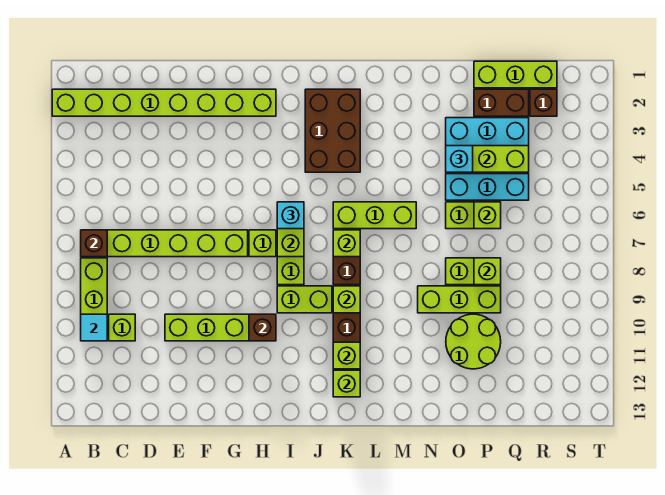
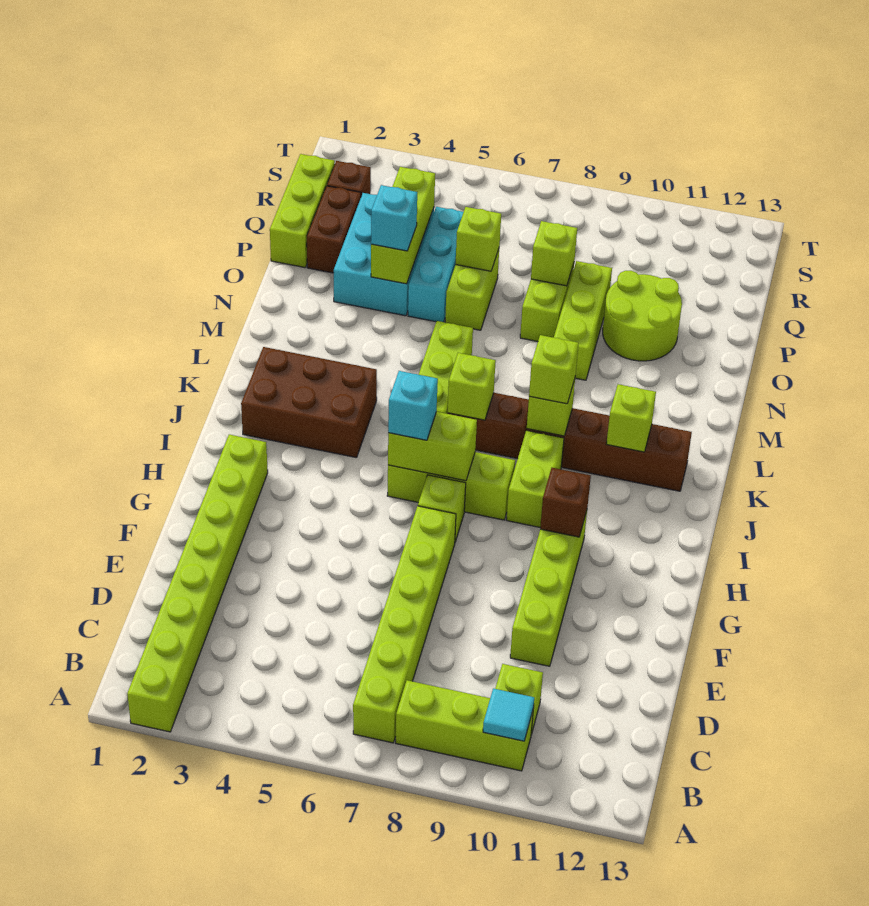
brown brick B7 level 2 -> none
lime brick K12 level 2 -> lime brick K9 level 3

